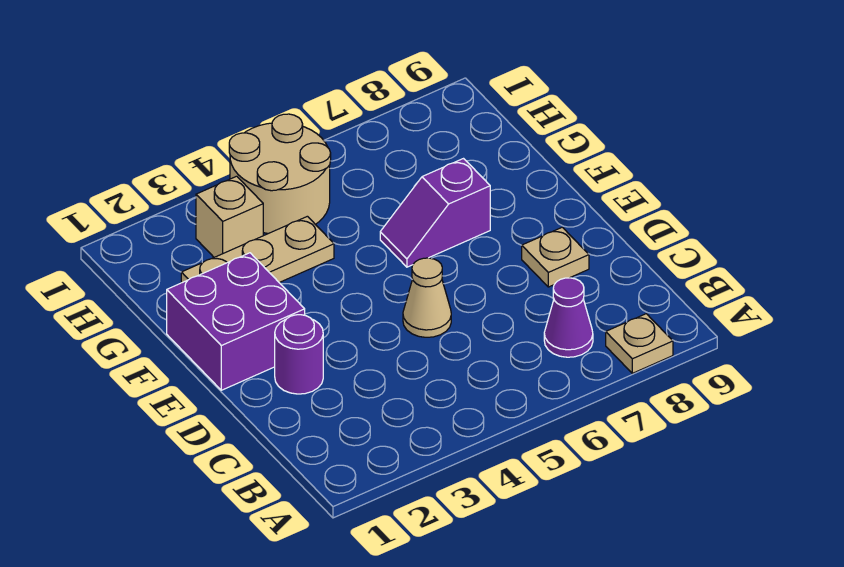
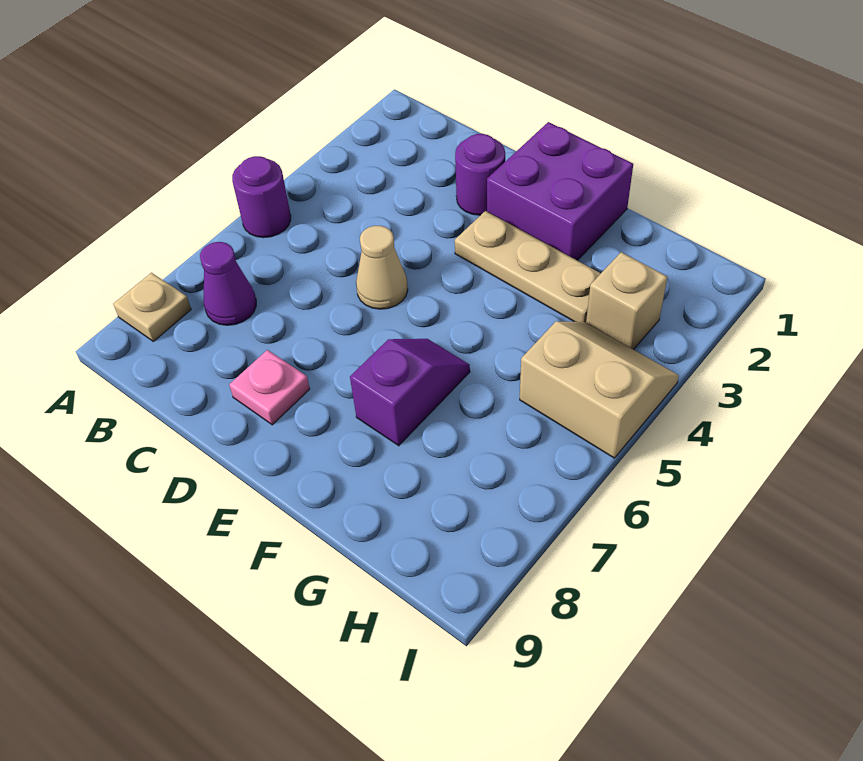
none -> purple round brick A5 level 1
tan plate D8 level 1 -> pink plate D8 level 1
tan plate G2:G4 level 1 -> tan plate E3:G3 level 1
tan round brick H4:I5 level 1 -> tan slope H4:I5 level 1 top 5

